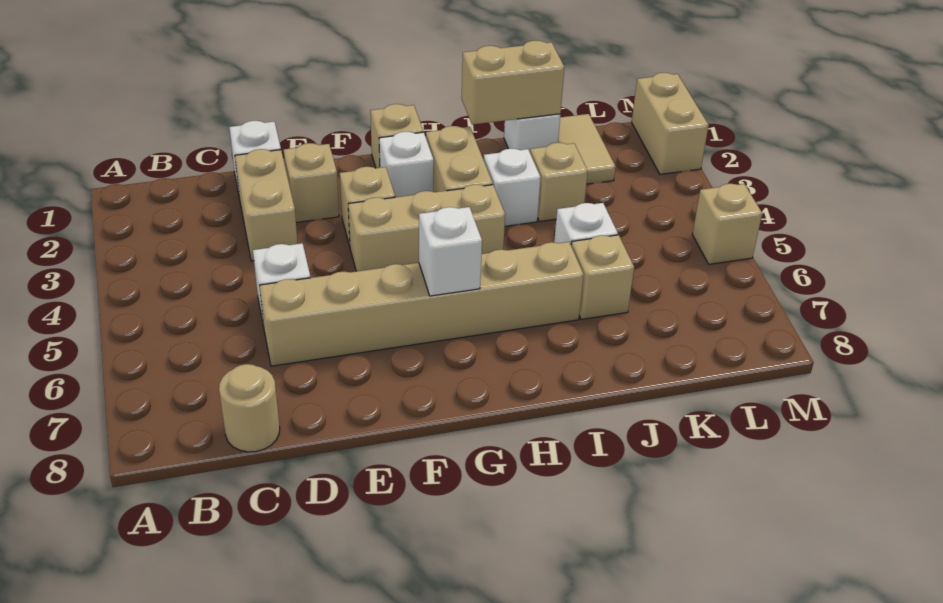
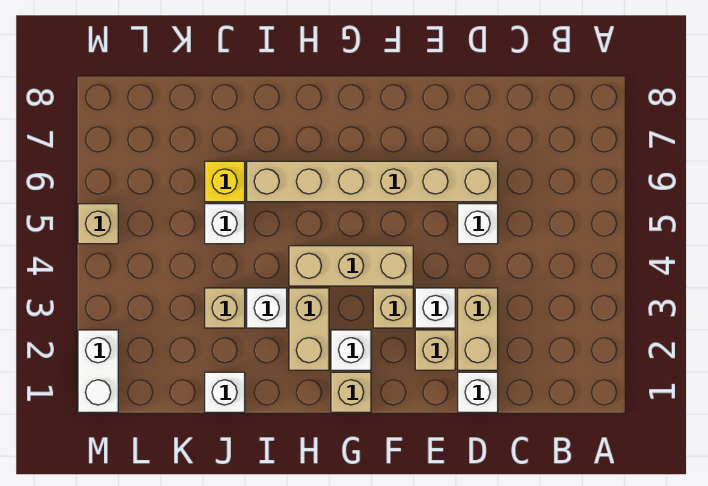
tan round brick C8 level 1 -> none
white brick G6 level 2 -> white brick E3 level 1
tan brick I1:J1 level 2 -> none
tan brick J6 level 1 -> yellow brick J6 level 1
tan tile K1:K2 level 1 -> none
tan brick M1:M2 level 1 -> white brick M1:M2 level 1

